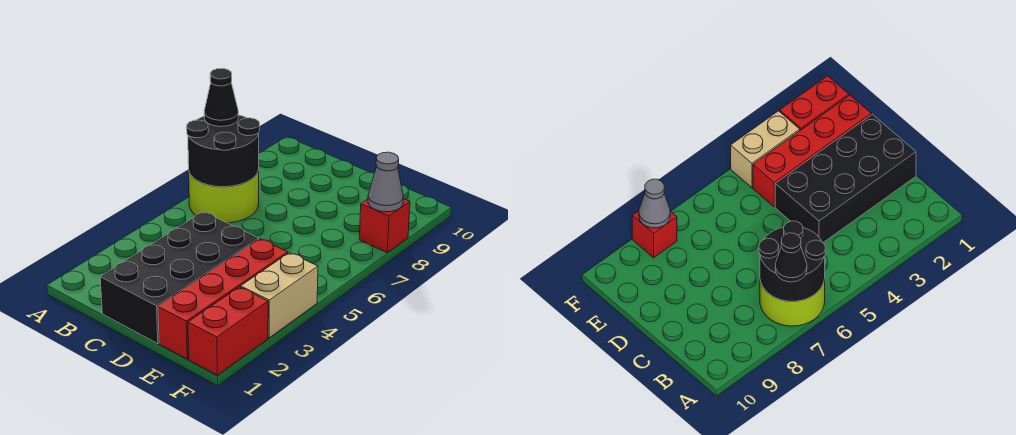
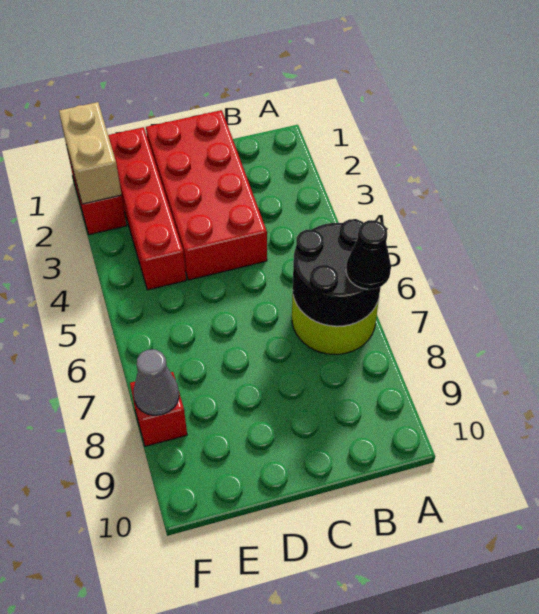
black brick C1:D4 level 1 -> red brick C1:D4 level 1
tan brick F3:F4 level 1 -> tan brick F1:F2 level 2

